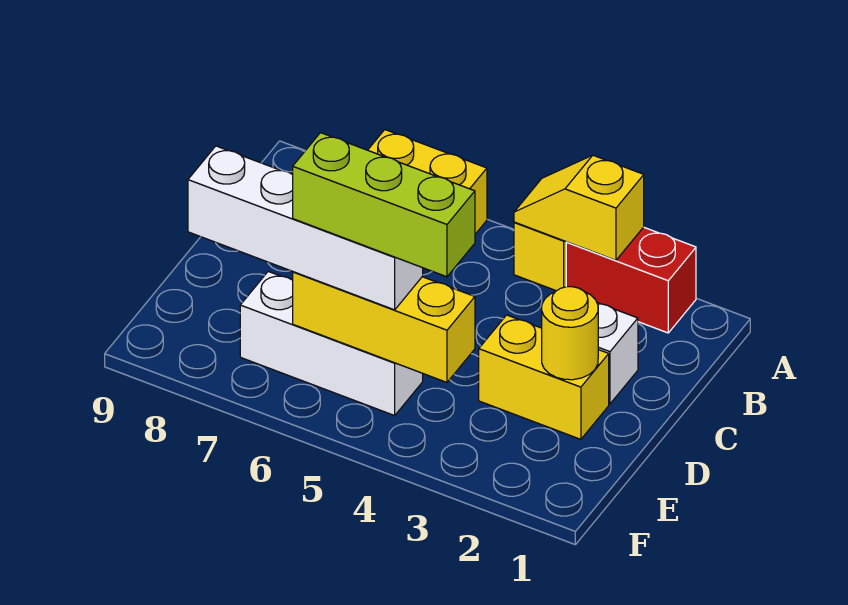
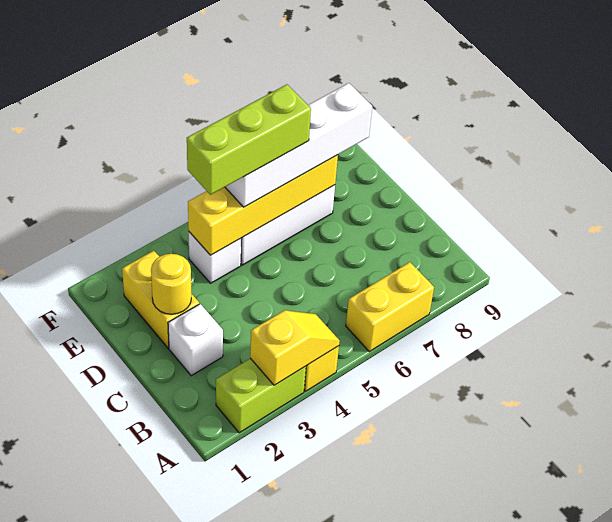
red brick A2:A3 level 1 -> lime brick A2:A3 level 1
yellow brick D2:D3 level 1 -> yellow brick D2:E2 level 1
none -> white brick E4 level 1
yellow brick E4:E6 level 2 -> yellow brick E4:E7 level 2

